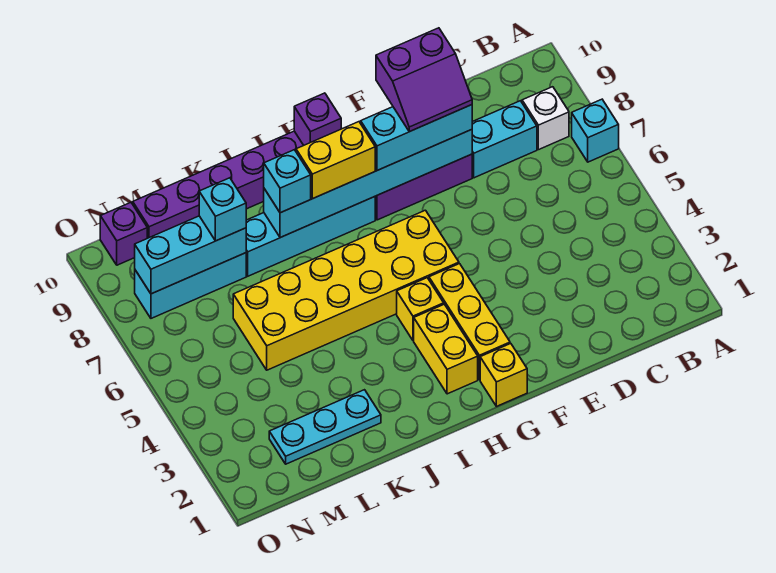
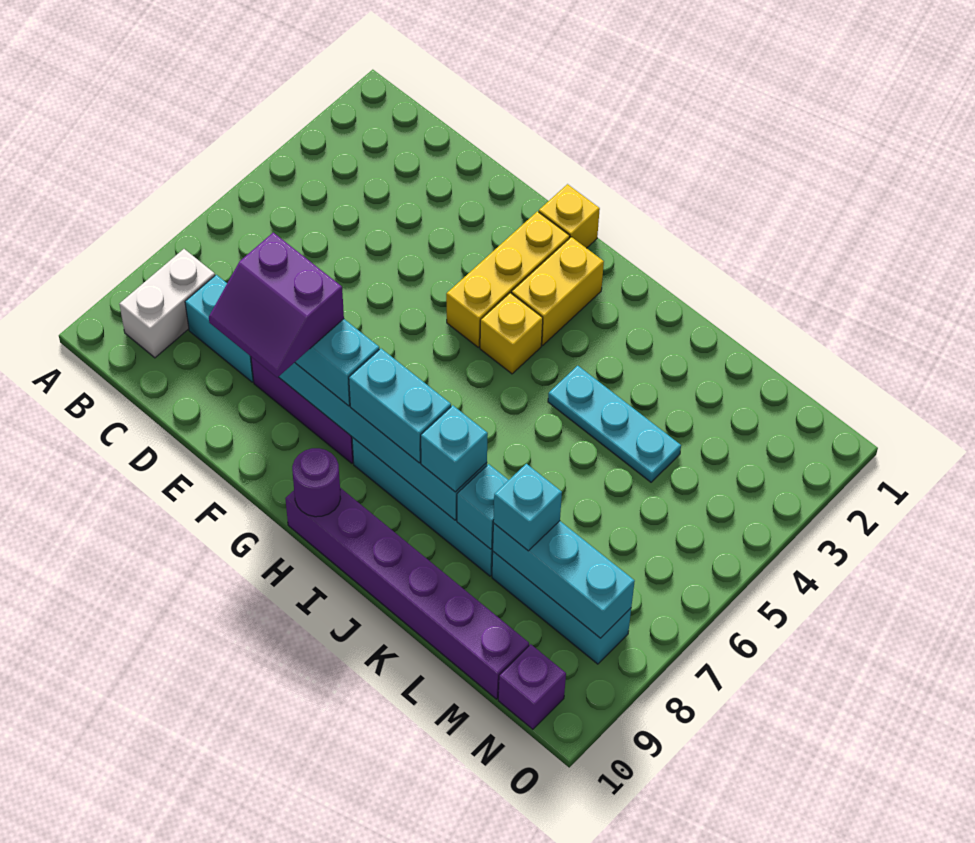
cyan brick A7 level 1 -> cyan brick K8 level 2
white brick B8 level 1 -> white brick B8:B9 level 1
purple slope E8:F9 level 4 top 9 -> purple slope E8:F9 level 4 top 8
yellow brick G5:L6 level 1 -> none
yellow brick H8:I8 level 3 -> cyan brick H8:I8 level 3
purple brick H10 level 2 -> purple round brick H10 level 2
cyan plate K2:M2 level 1 -> cyan plate J4:L4 level 1

